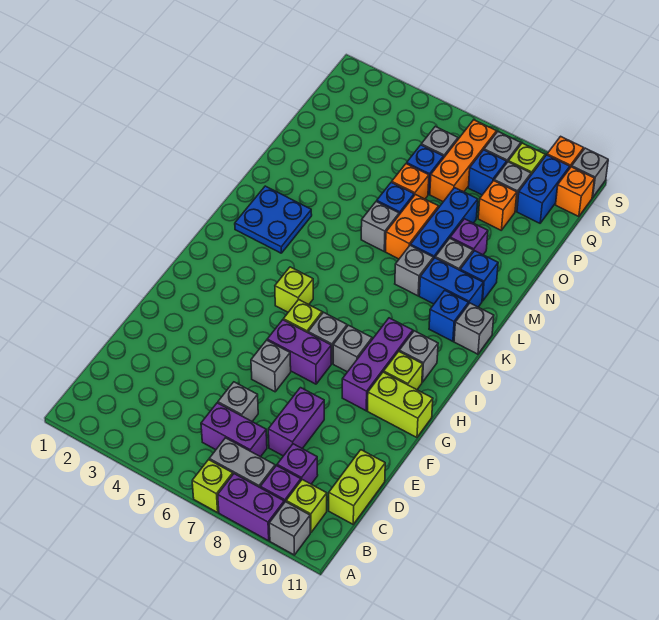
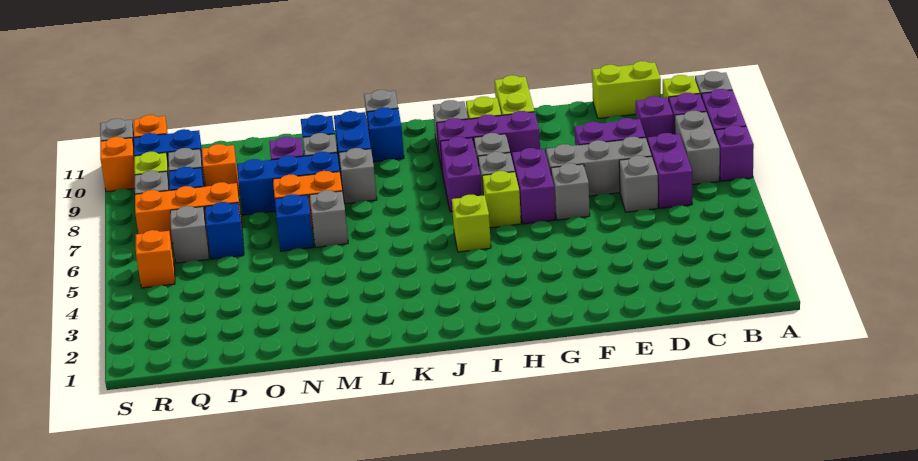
lime brick A7 level 1 -> purple brick A7 level 1
none -> grey brick D7:F7 level 1
none -> purple brick I7:I8 level 1
blue plate K2:L3 level 1 -> none
orange brick O6 level 1 -> orange brick R5 level 1

